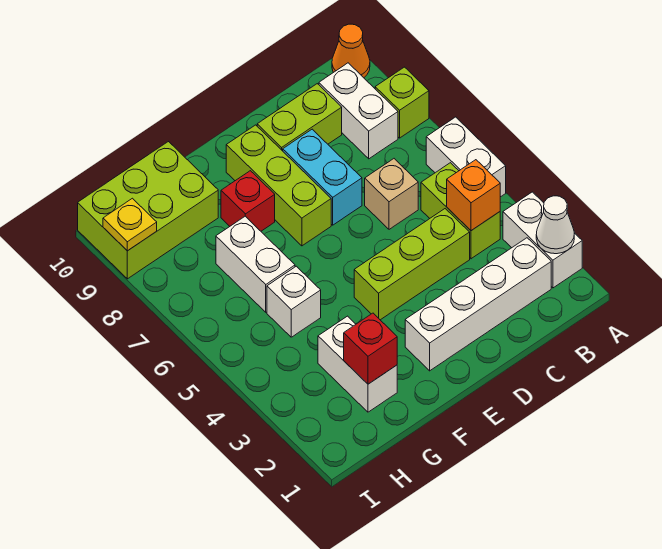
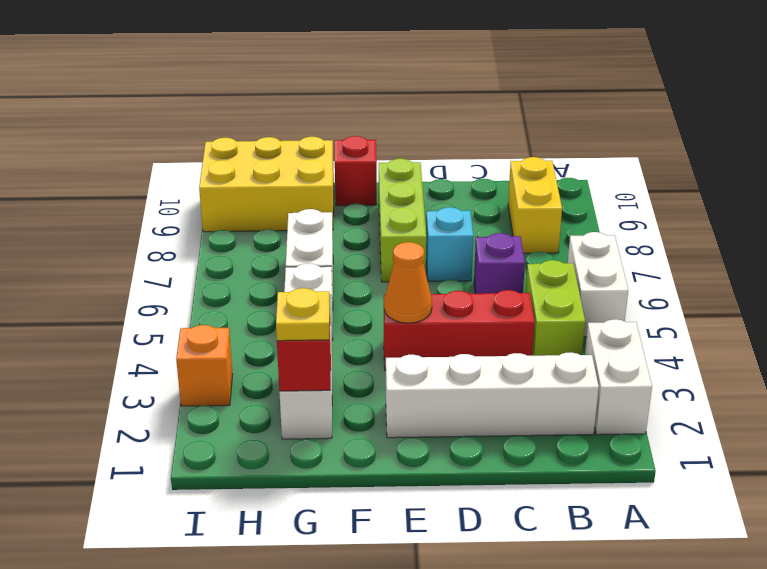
white cone A2 level 2 -> none
lime brick A8 level 1 -> none
orange cone A10 level 1 -> orange cone E4 level 2
orange brick B4 level 2 -> orange brick I3 level 1
white brick B8:B9 level 1 -> yellow brick B8:B9 level 1
lime brick C4:E4 level 1 -> red brick C4:E4 level 1
tan brick C6 level 1 -> purple brick C6 level 1
lime brick C9:D9 level 1 -> none
cyan brick D7:D8 level 1 -> cyan brick D7 level 1
red brick F8 level 1 -> red brick F10 level 1
lime brick G9:I10 level 1 -> yellow brick G9:I10 level 1
yellow plate I9 level 2 -> yellow plate G2 level 3

